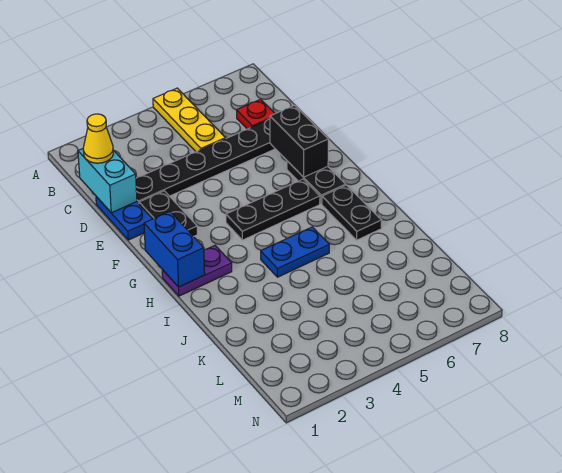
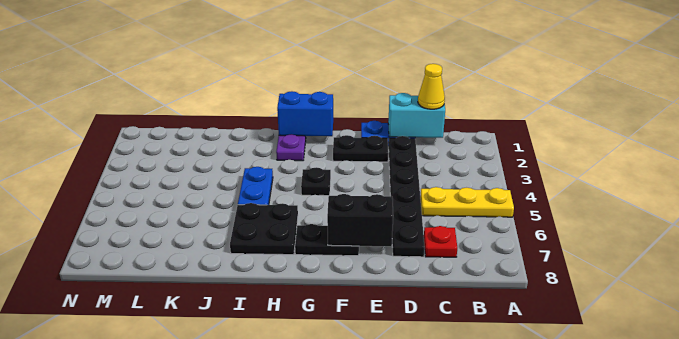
black plate G4:G6 level 1 -> black plate G4 level 1
black plate H7:I7 level 1 -> black plate H6:I7 level 1

